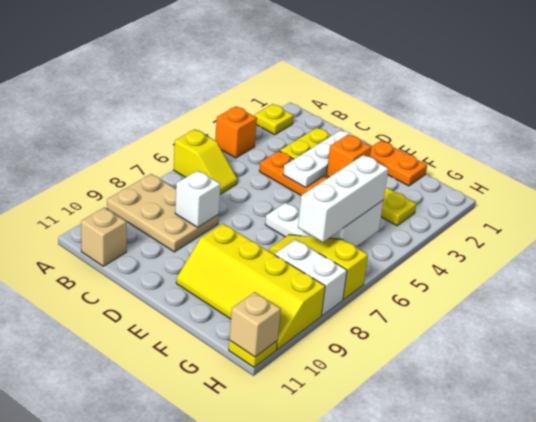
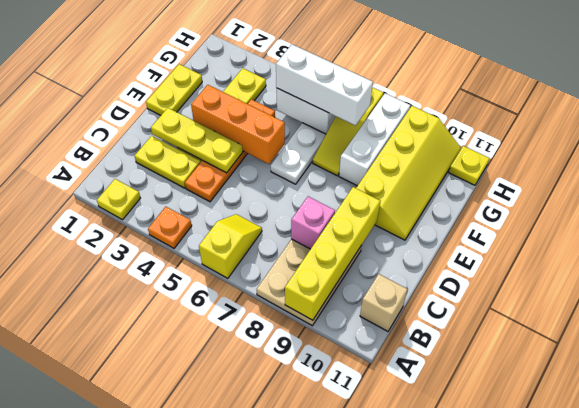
orange brick A4 level 1 -> orange plate A4 level 1
none -> yellow brick A9:D9 level 2
white brick C8 level 2 -> pink brick C8 level 2
white plate D2:D4 level 2 -> yellow plate D2:D4 level 2
orange plate E1:F1 level 1 -> yellow plate E1:F1 level 1
orange brick E3 level 2 -> orange brick E3:E5 level 2
white brick G8:H8 level 1 -> white brick F8:H8 level 1
tan brick H11 level 2 -> none

